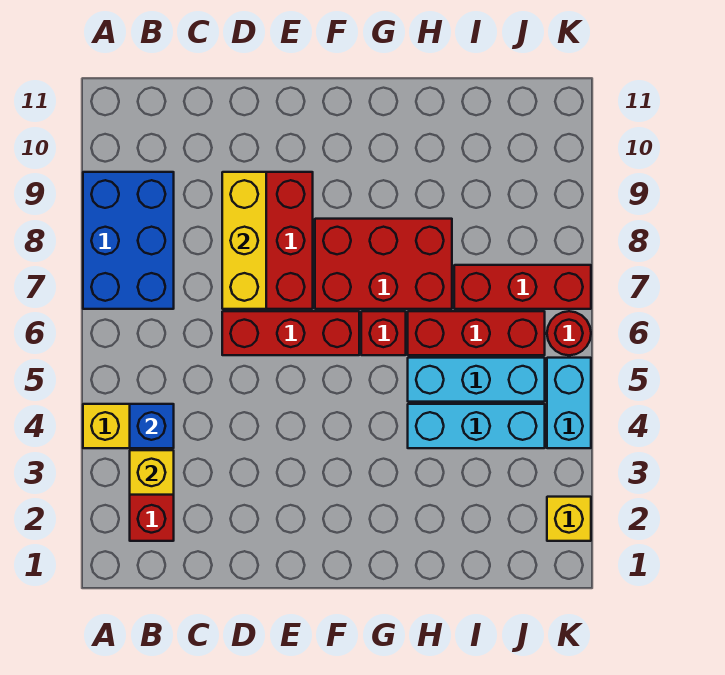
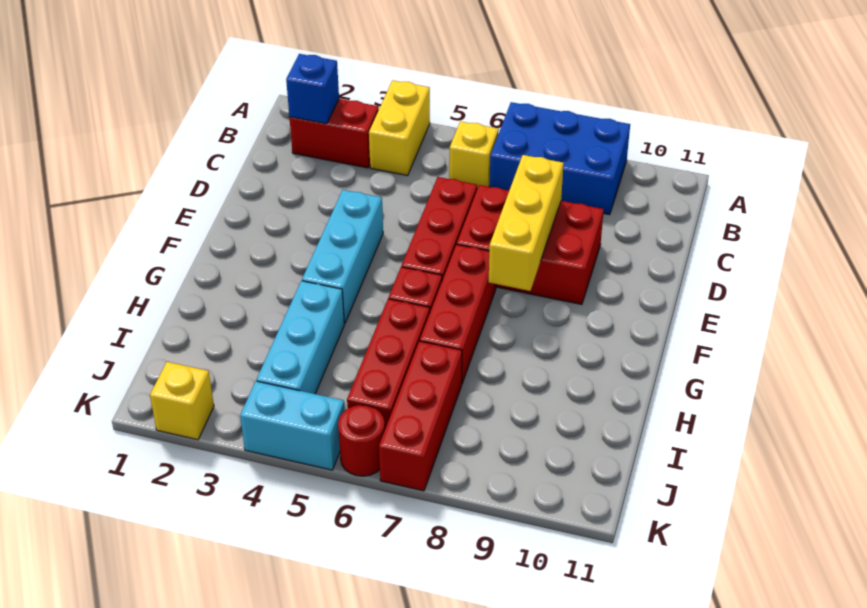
yellow brick B3 level 2 -> yellow brick B6 level 1
blue brick B4 level 2 -> blue brick B2 level 2
yellow brick D7:D9 level 2 -> yellow brick D8:F8 level 2
red brick F7:H8 level 1 -> red brick F7:H7 level 1
cyan brick H5:J5 level 1 -> cyan brick E4:G4 level 1

